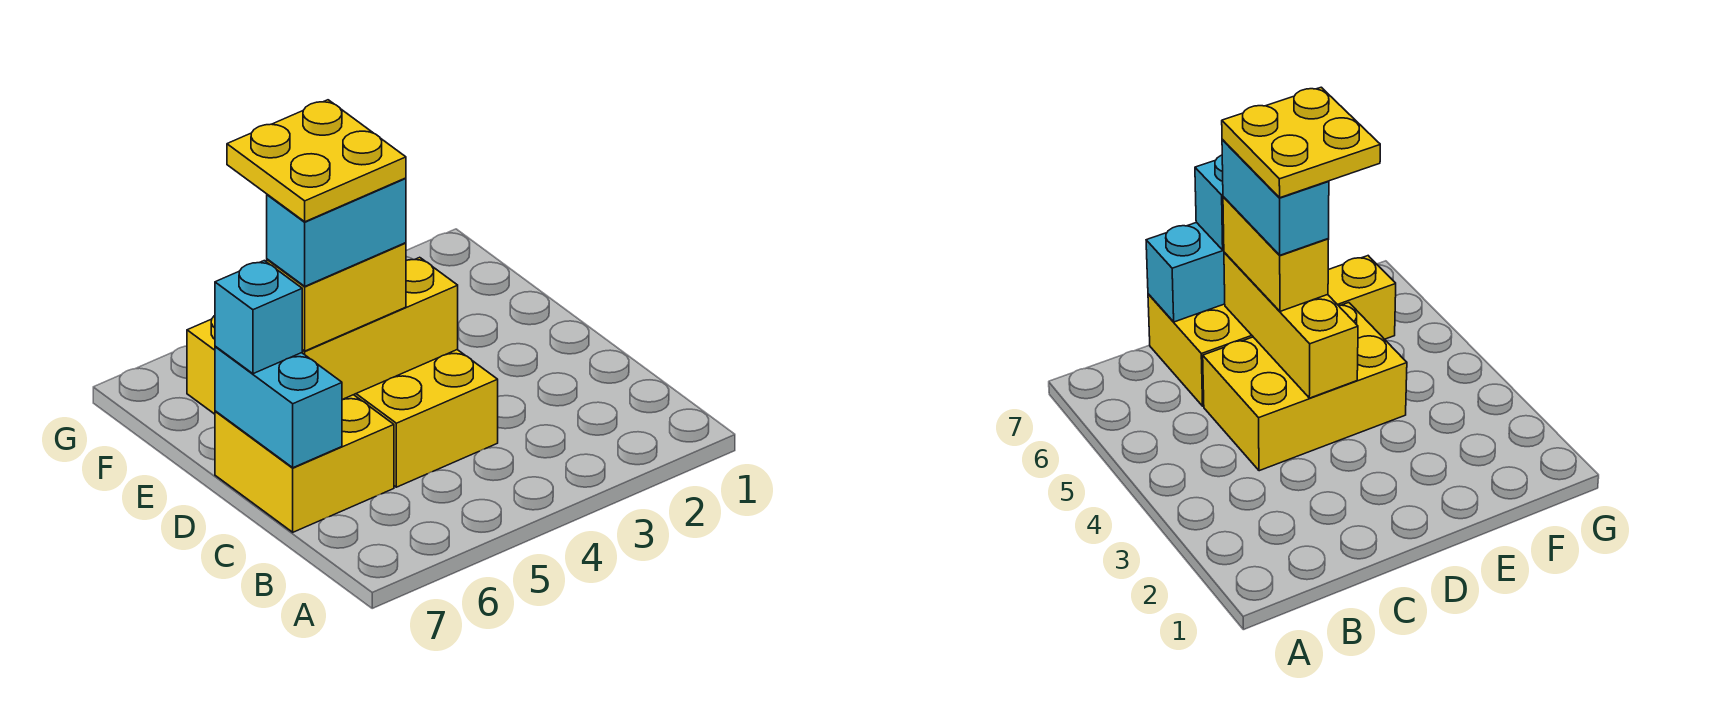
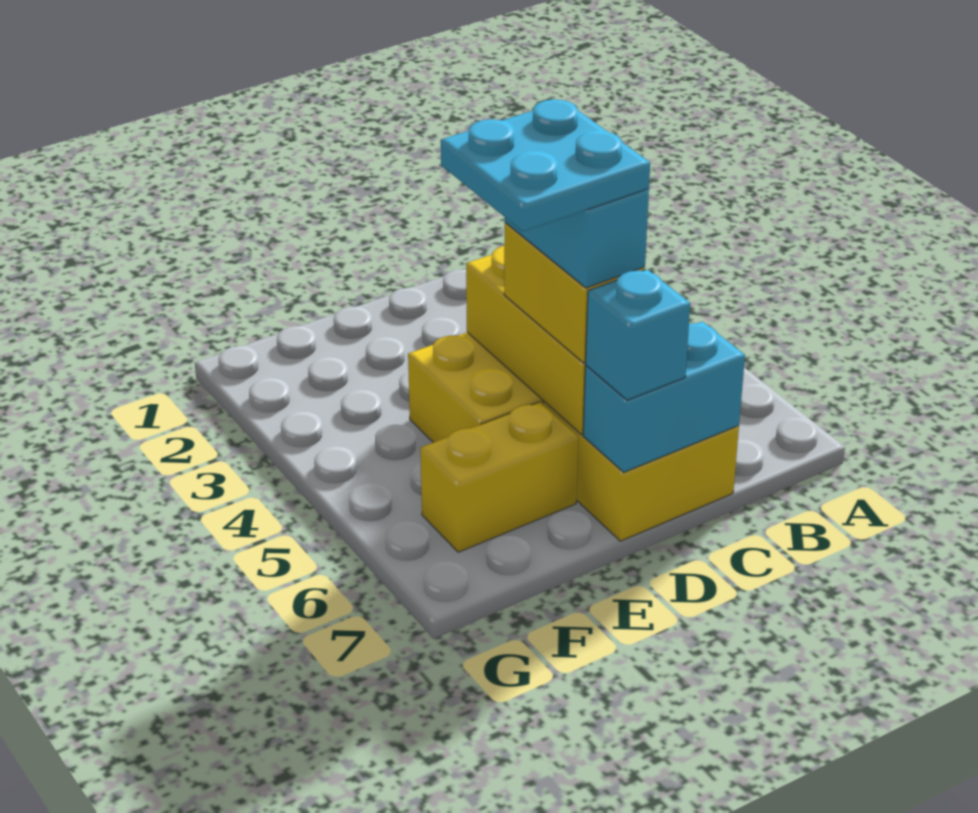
yellow plate D5:E6 level 5 -> cyan plate D5:E6 level 5

